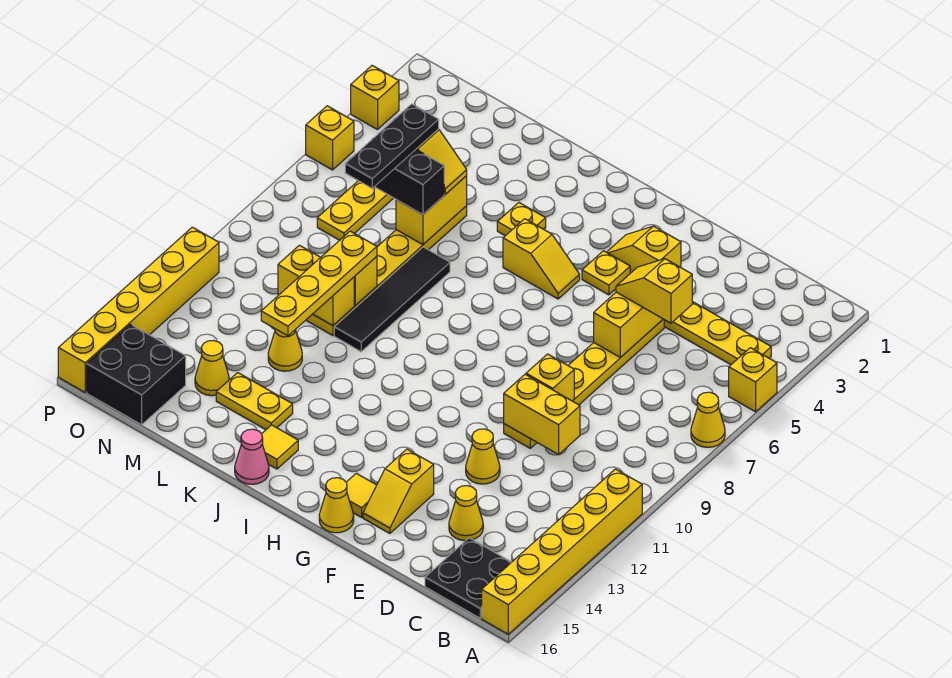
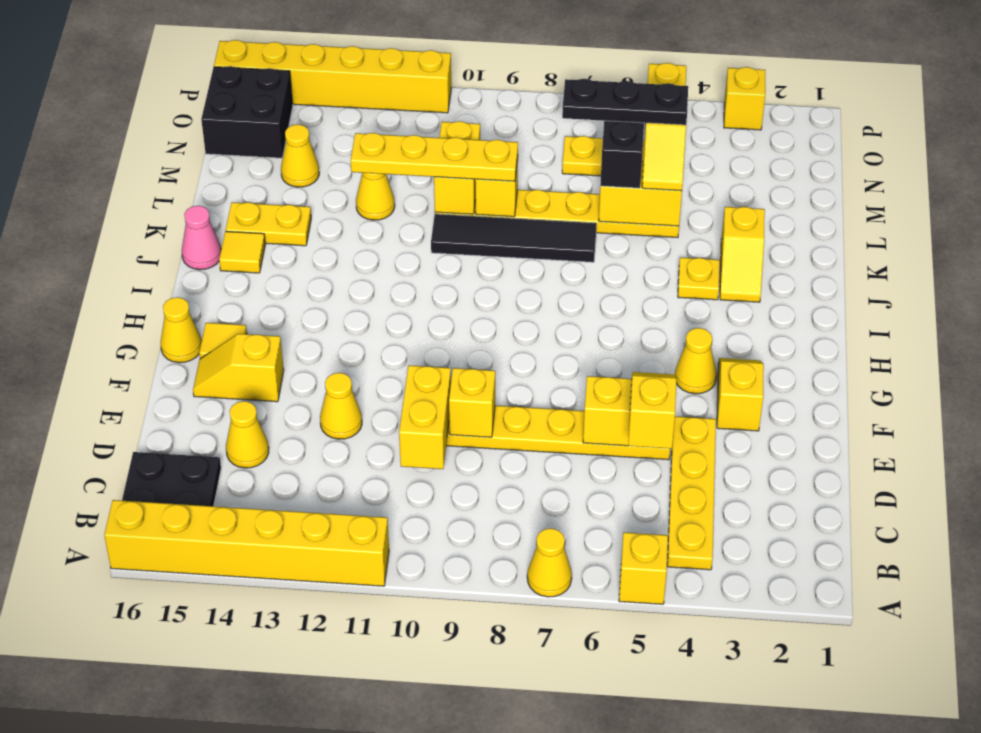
yellow plate G4 level 1 -> yellow cone G4 level 1
yellow slope H5:I5 level 1 top I -> yellow slope J3:K3 level 1 top K
yellow plate K14:L14 level 1 -> yellow plate K14:K15 level 1

